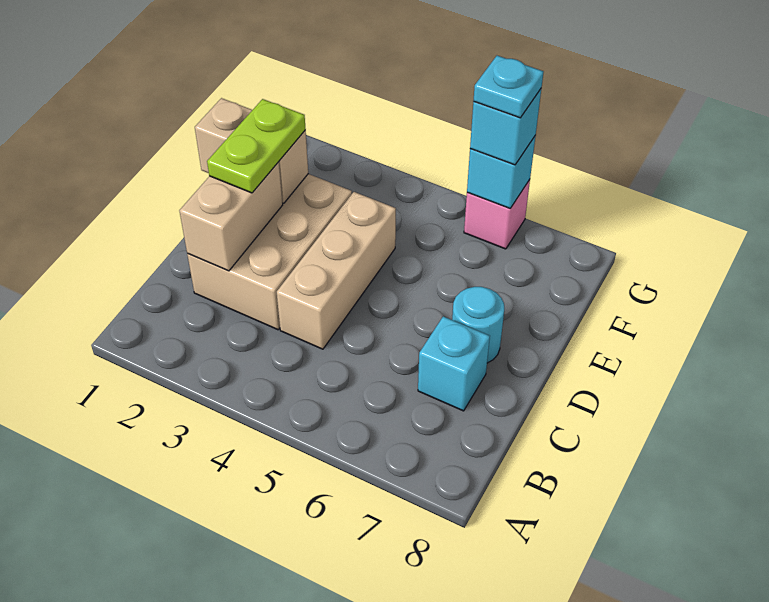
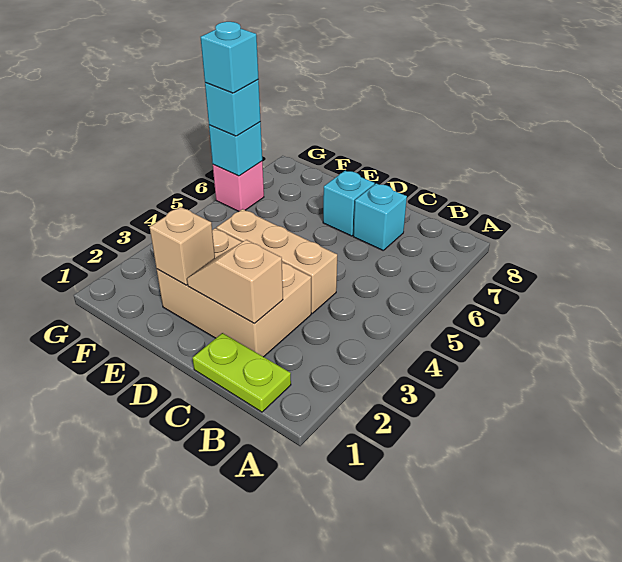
tan brick C2:D2 level 2 -> tan slope C2:D2 level 2 top C
lime plate D2:E2 level 3 -> lime plate B1:C1 level 1
cyan round brick D7 level 1 -> cyan brick D7 level 1
tan brick E1:E2 level 2 -> tan brick E2 level 2
cyan plate G6 level 4 -> cyan brick G6 level 4

